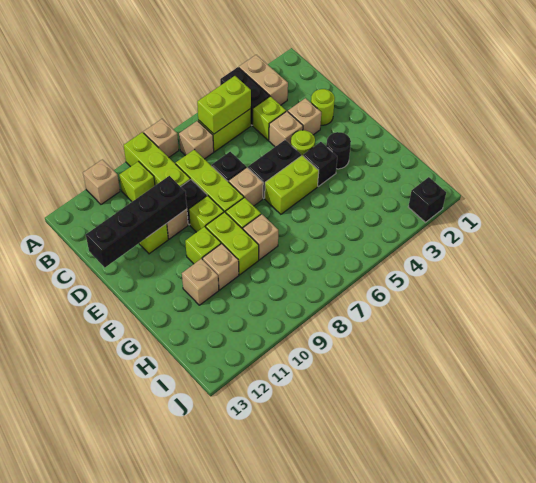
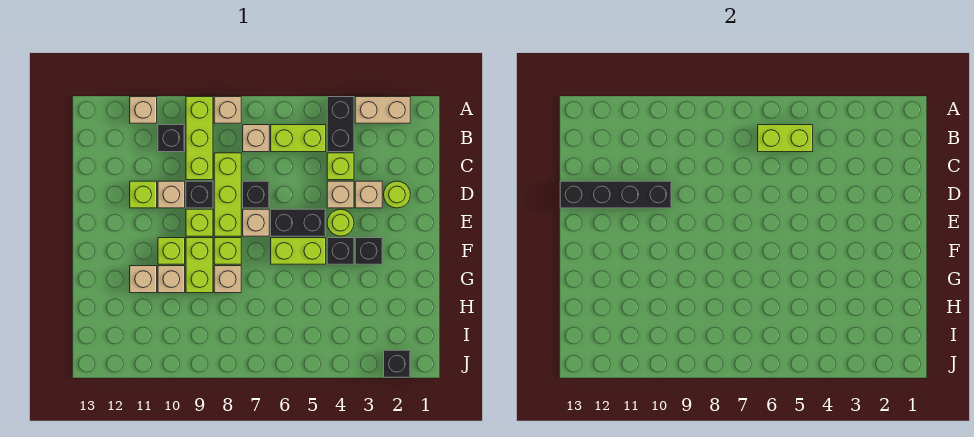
tan brick A3:B3 level 1 -> tan brick A2:A3 level 1
lime brick B10 level 1 -> black brick B10 level 1
black round brick F3 level 1 -> black brick F3 level 1

